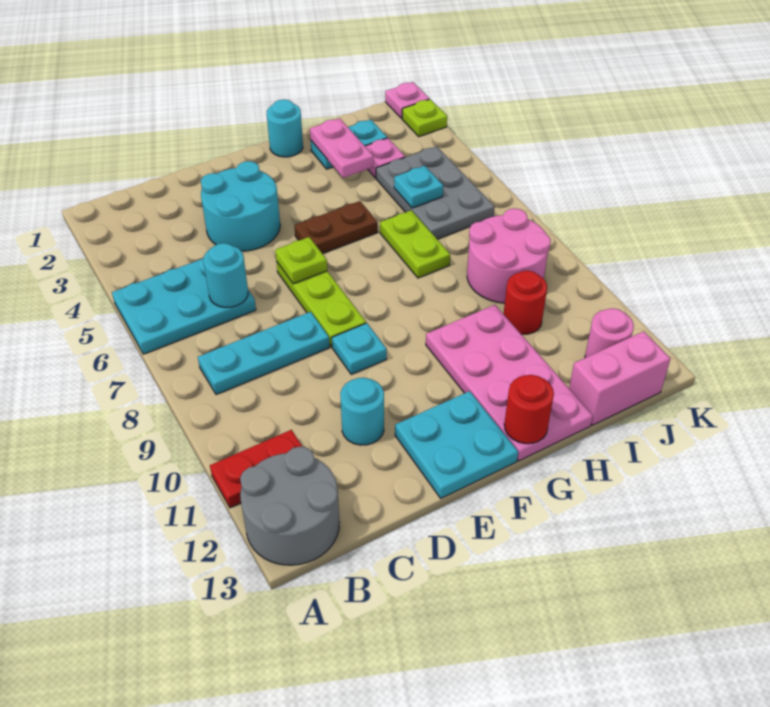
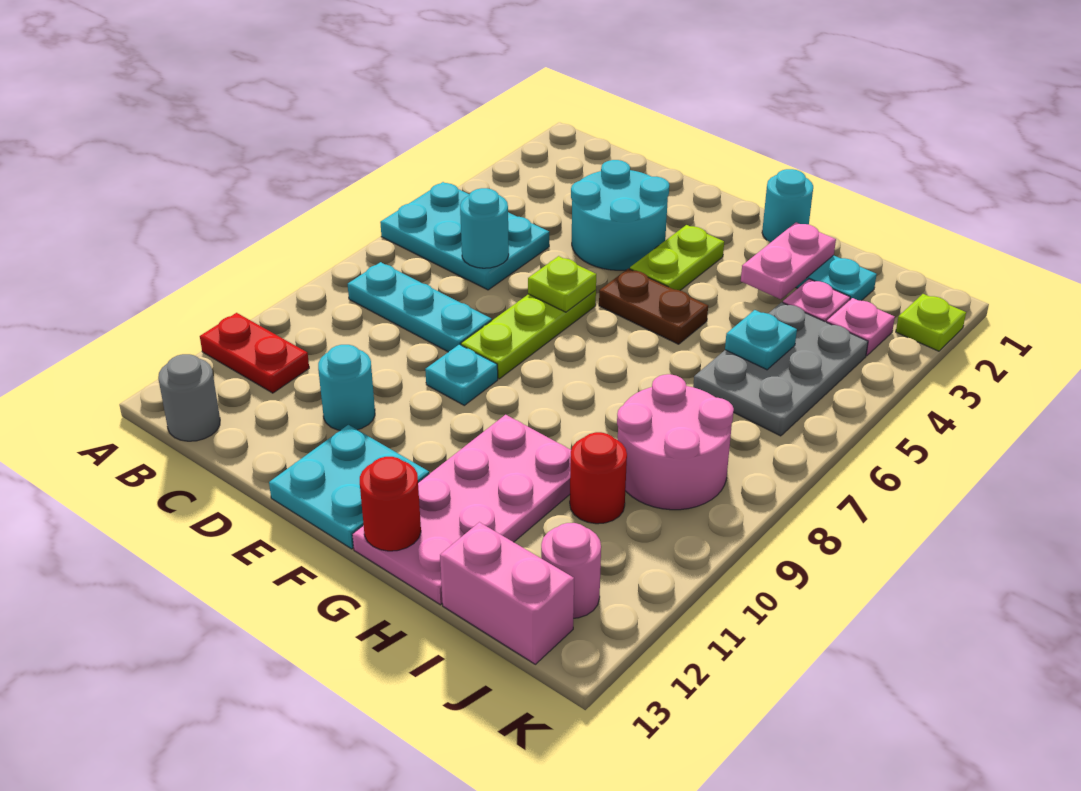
grey round brick A12:B13 level 1 -> grey round brick B13 level 1
lime plate H6:H7 level 1 -> lime plate F3:F4 level 1
pink plate K1 level 1 -> pink plate J3 level 1

